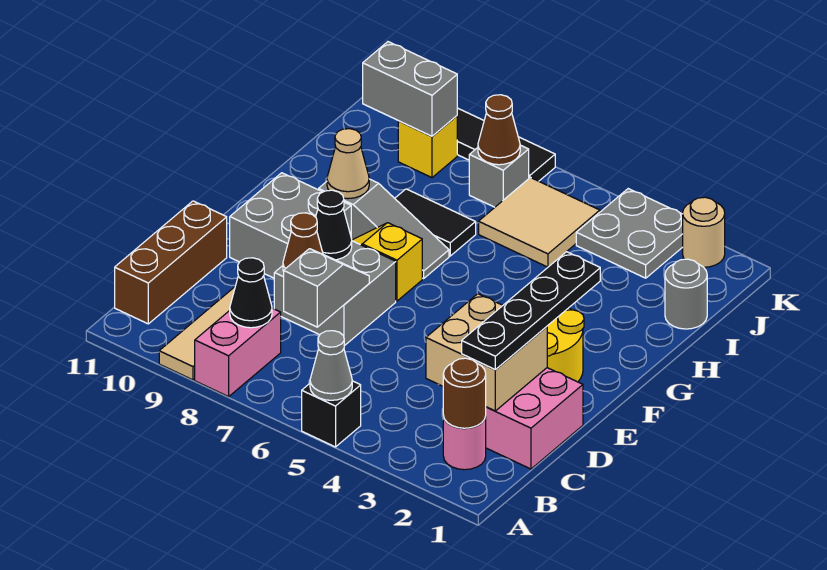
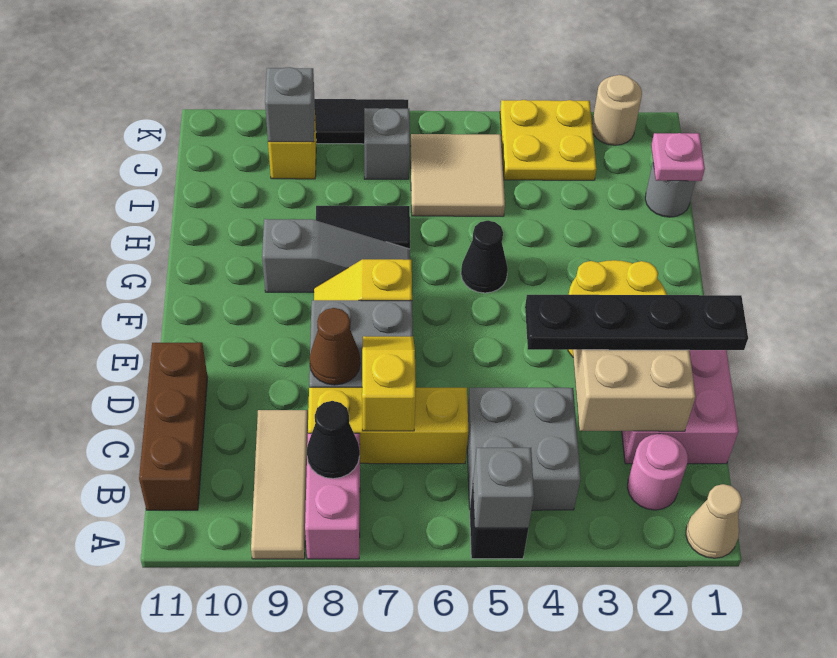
grey cone A5 level 2 -> grey brick A5 level 2
brown round brick B2 level 2 -> none
black plate C2:F2 level 3 -> black plate D1:D4 level 3
none -> yellow brick C6:C8 level 1
grey slope C7:D7 level 2 top C -> yellow slope C7:D7 level 2 top C
black cone E8 level 2 -> black cone G5 level 1
grey brick E9:F10 level 1 -> grey brick B4:C5 level 1
tan cone G9 level 2 -> tan cone A1 level 1
none -> pink plate I1 level 2
grey plate J3:K4 level 1 -> yellow plate J3:K4 level 1
brown cone J7 level 2 -> none
grey brick J9:J10 level 2 -> grey brick J9 level 2

